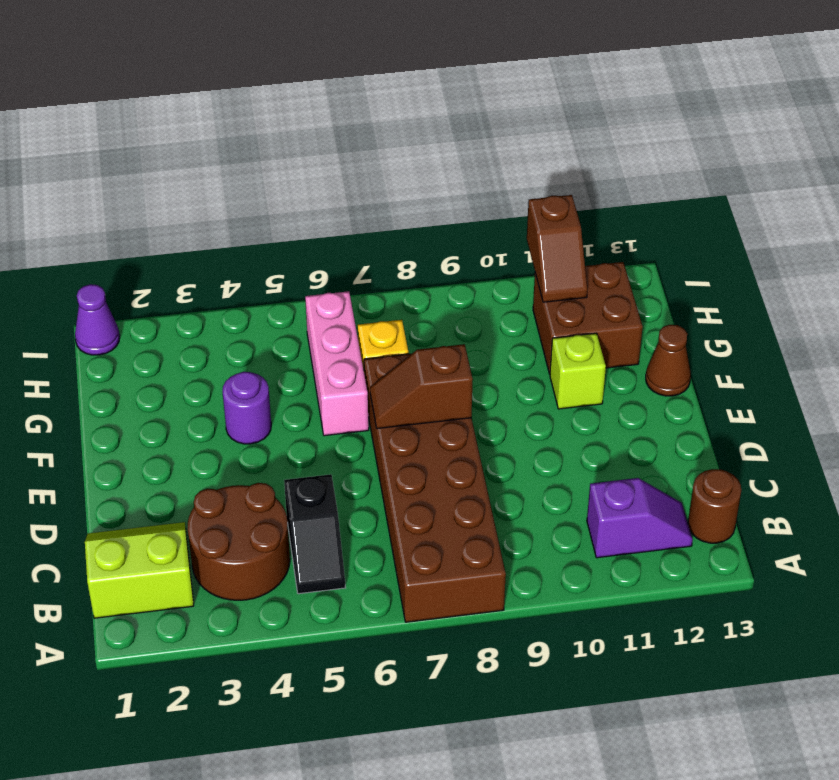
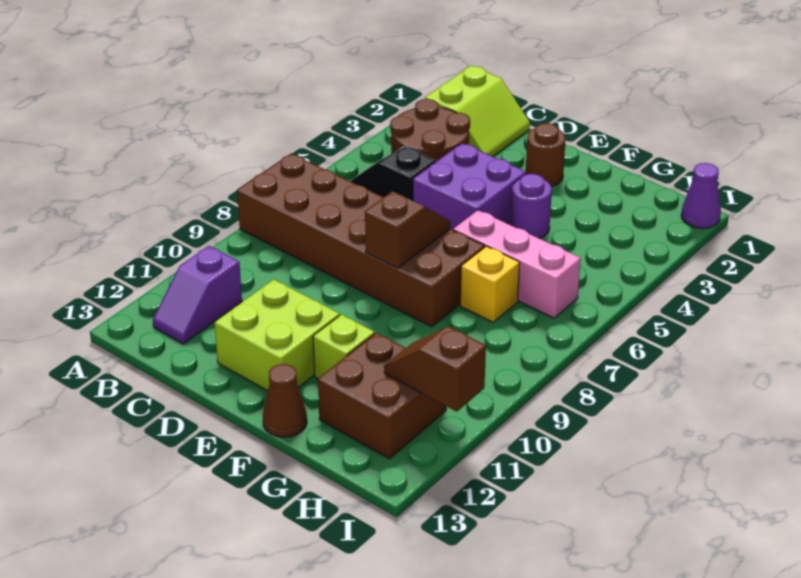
brown round brick B13 level 1 -> brown round brick E2 level 1
none -> purple brick D4:E5 level 1
none -> lime brick D11:E12 level 1

